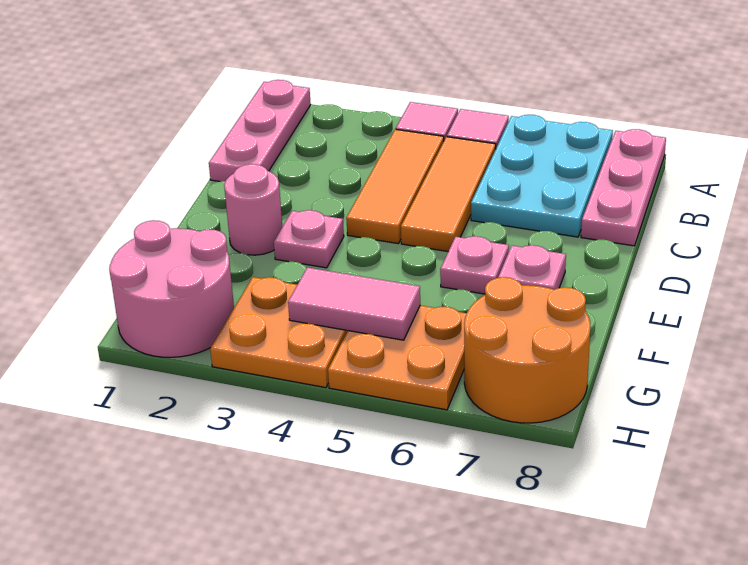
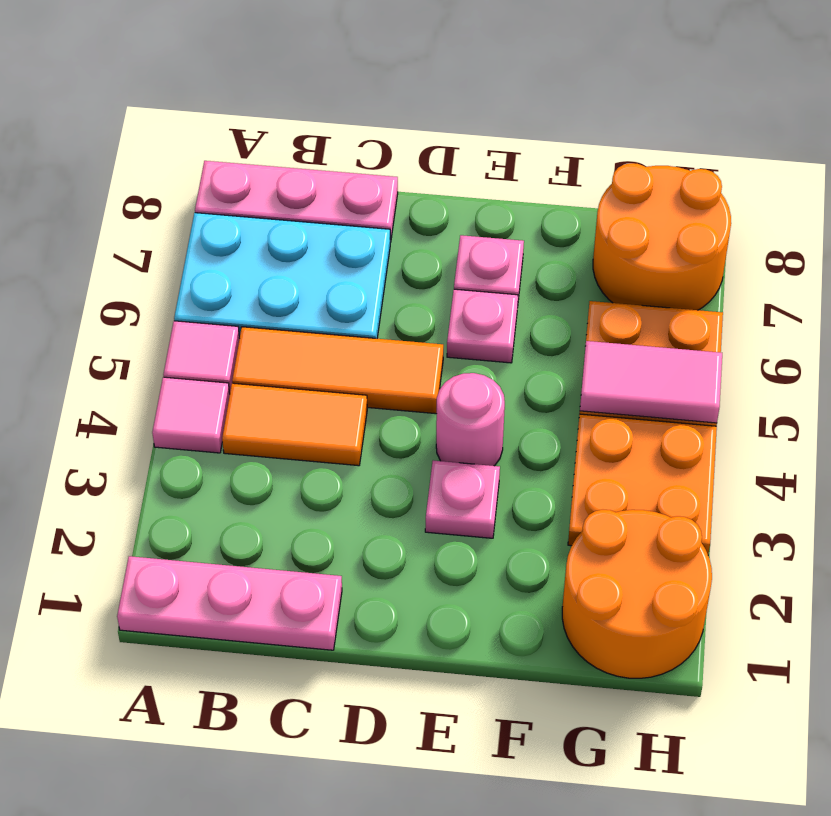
orange tile B4:D4 level 1 -> orange tile B4:C4 level 1
pink round brick E2 level 1 -> pink round brick E4 level 1
pink round brick G1:H2 level 1 -> orange round brick G1:H2 level 1
pink tile G4:G5 level 2 -> pink tile G5:H5 level 2

